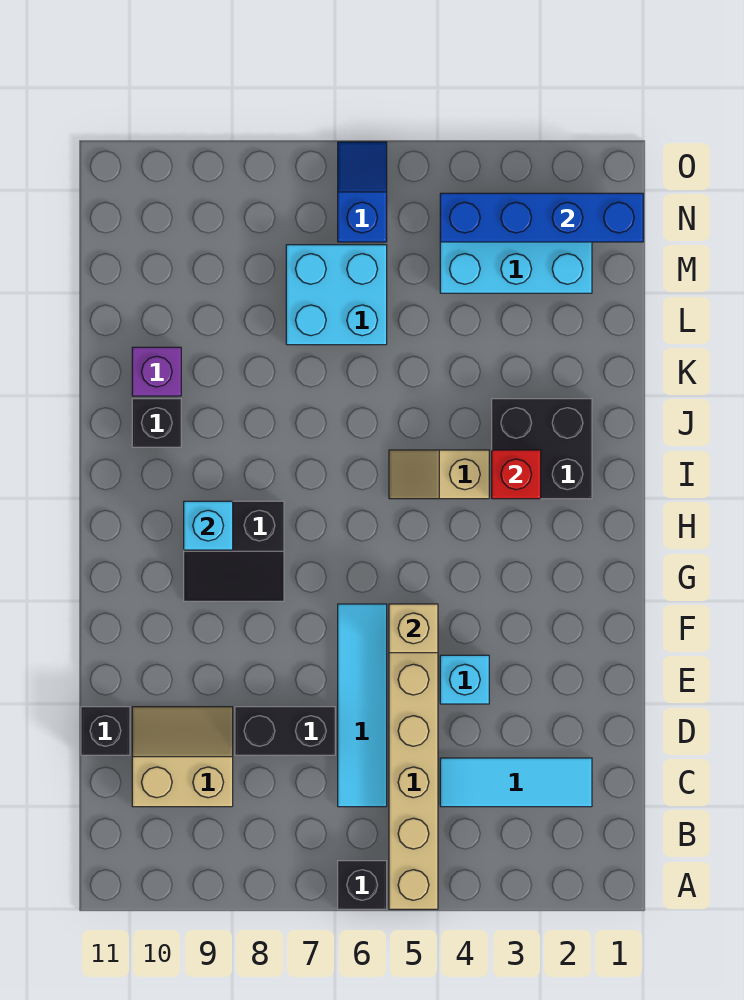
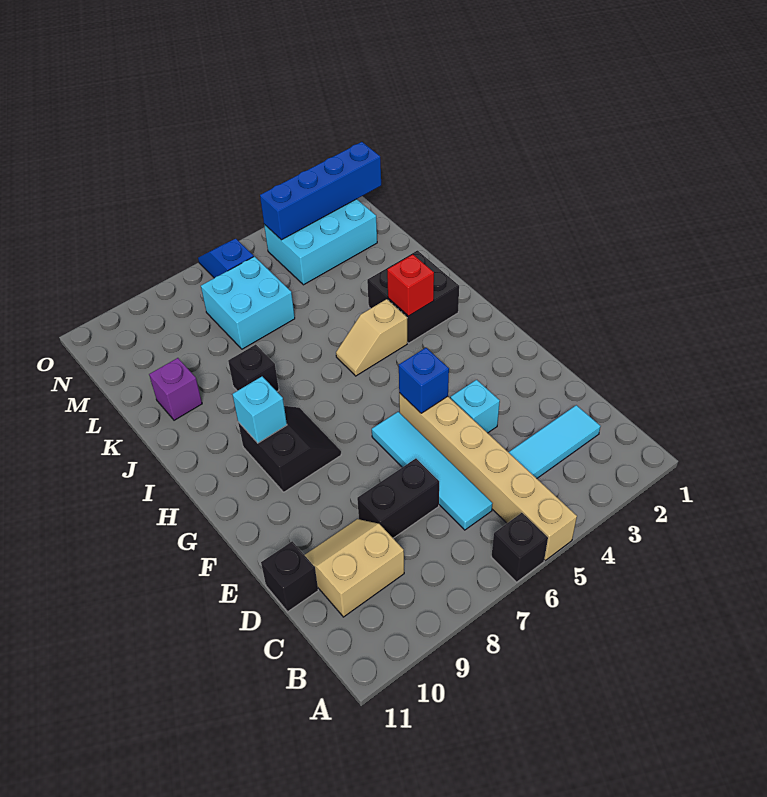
tan brick F5 level 2 -> blue brick F5 level 2
black slope G8:H9 level 1 top H -> black slope G8:H9 level 1 top 9
black brick J10 level 1 -> black brick J8 level 1

